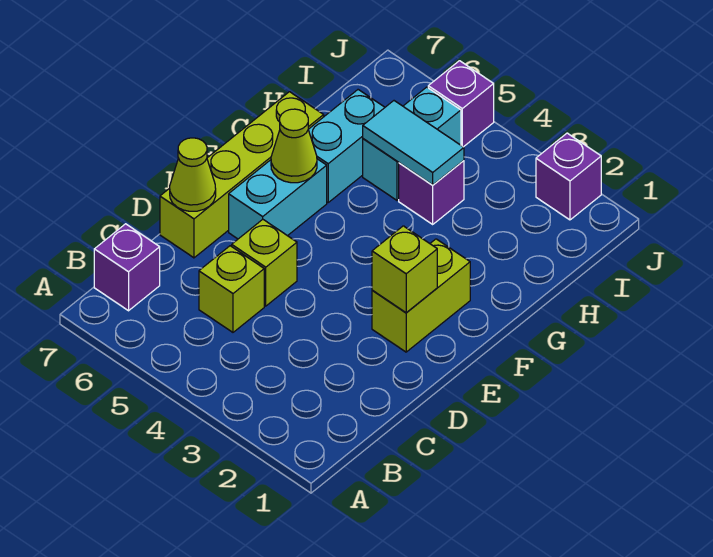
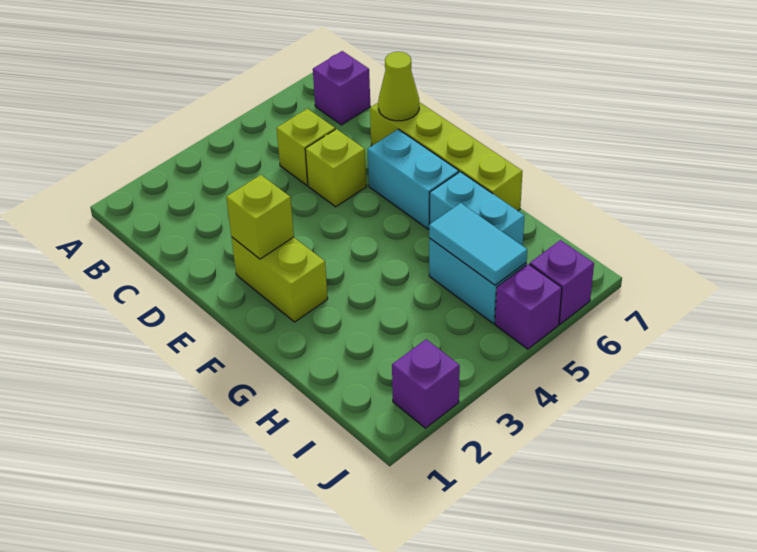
lime cone F6 level 2 -> none
purple brick H4 level 1 -> purple brick J6 level 1
cyan tile H4:H5 level 2 -> cyan tile H5:I5 level 2

